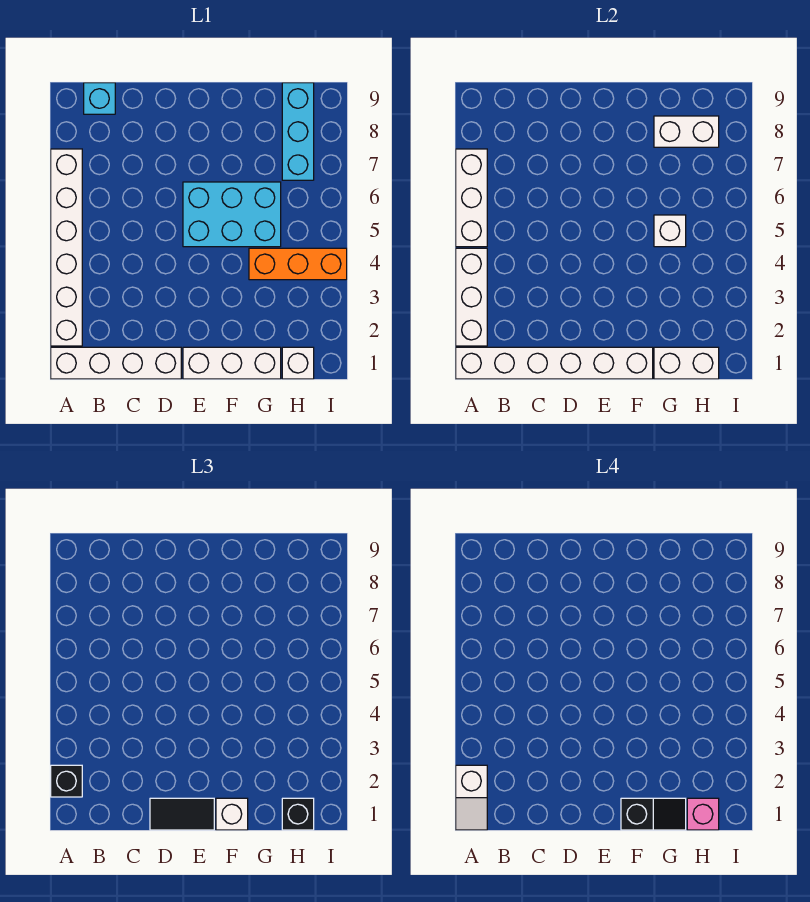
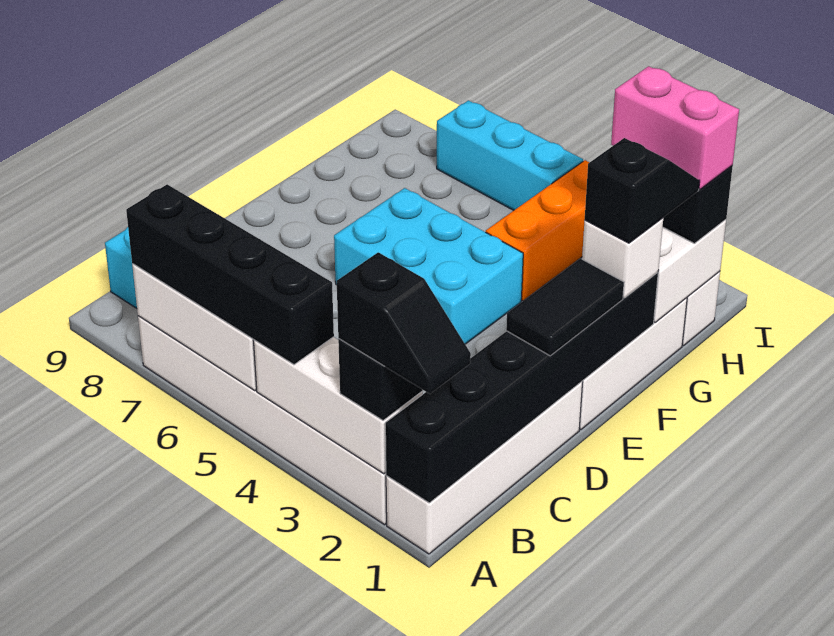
white brick A1:F1 level 2 -> black brick A1:F1 level 2
white slope A1:A2 level 4 top 2 -> black slope A1:A2 level 4 top 2
none -> black brick A4:A7 level 3
cyan brick E5:G6 level 1 -> cyan brick E4:F6 level 1
white brick G5 level 2 -> none
white brick G8:H8 level 2 -> none
pink brick H1 level 4 -> pink brick H1:H2 level 4
cyan brick H7:H9 level 1 -> cyan brick I5:I7 level 1

